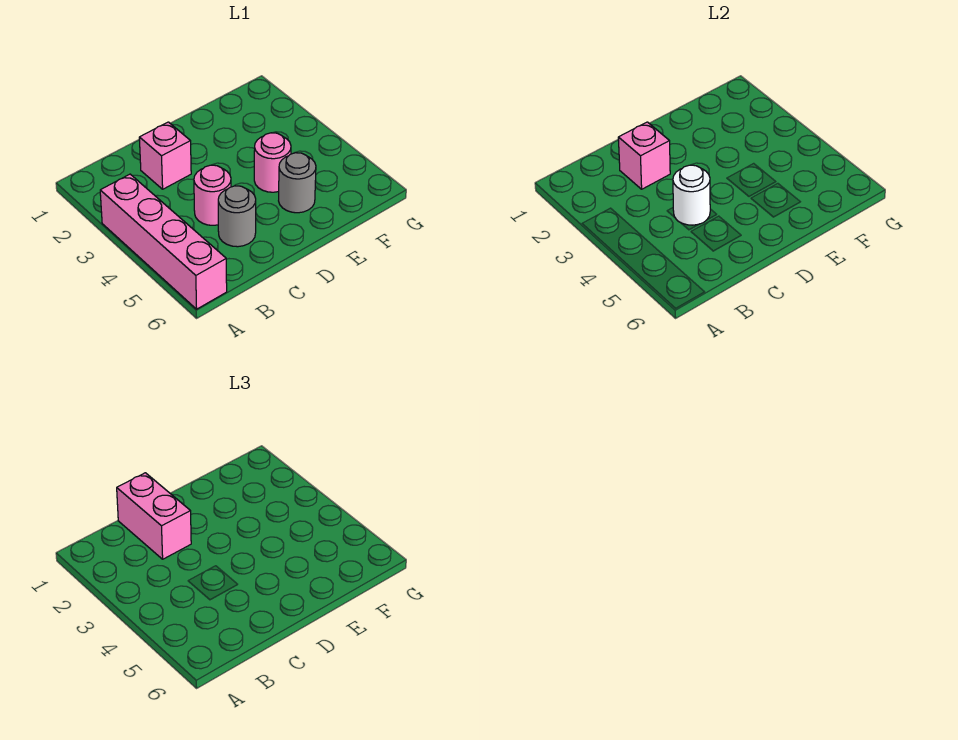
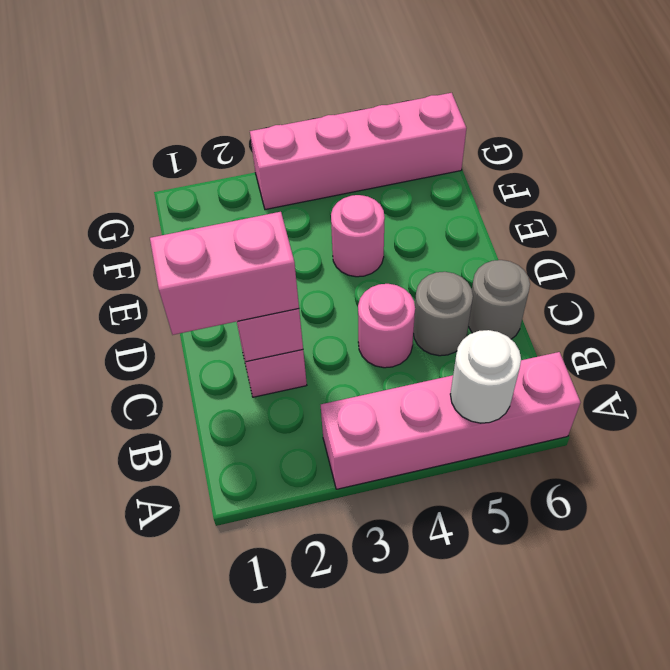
white round brick C4 level 2 -> white round brick A5 level 2
grey round brick E5 level 1 -> grey round brick C6 level 1
none -> pink brick G3:G6 level 1

